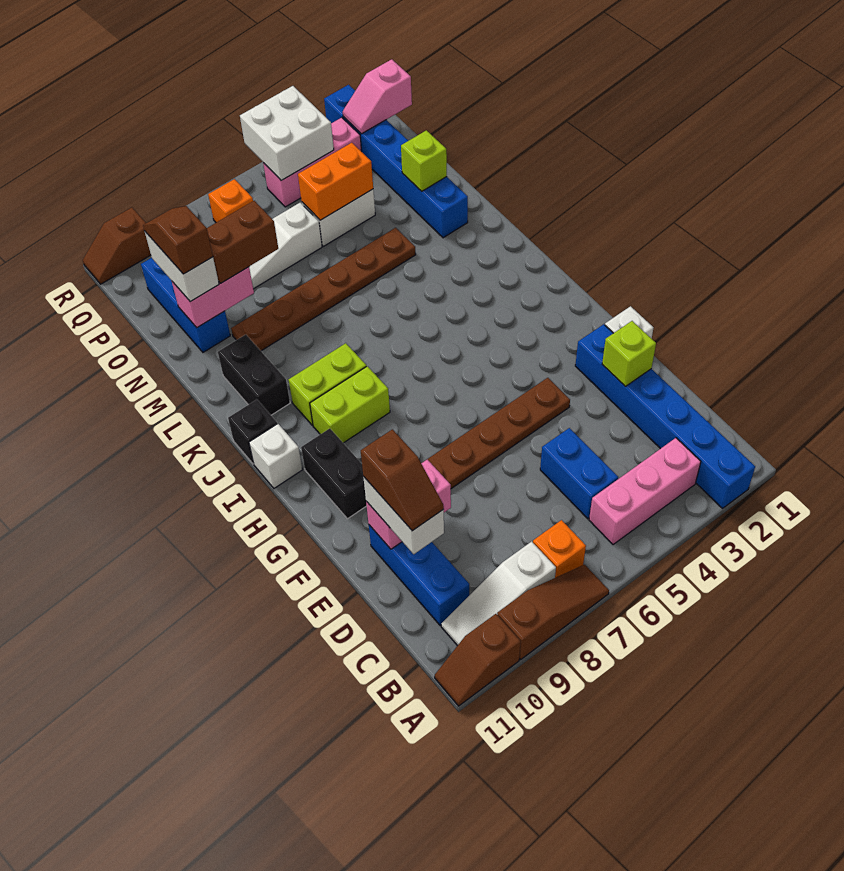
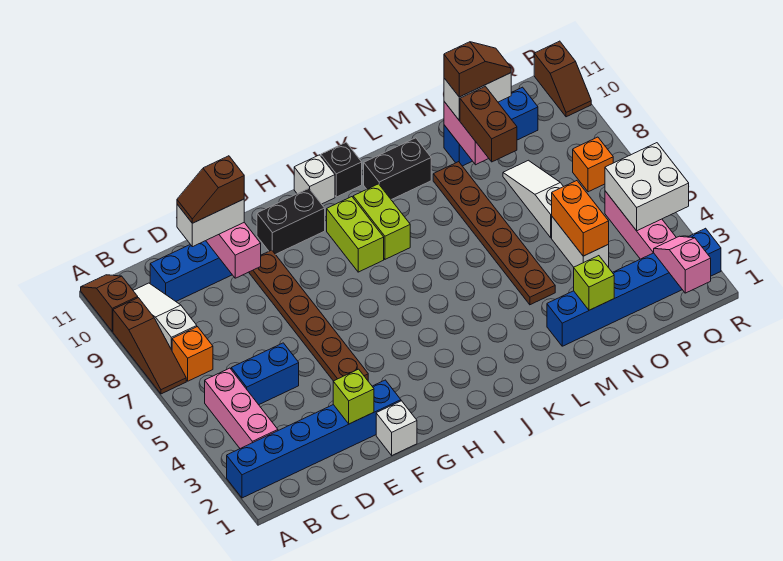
brown slope R10:R11 level 1 top 10 -> brown slope R10:R11 level 1 top 11

